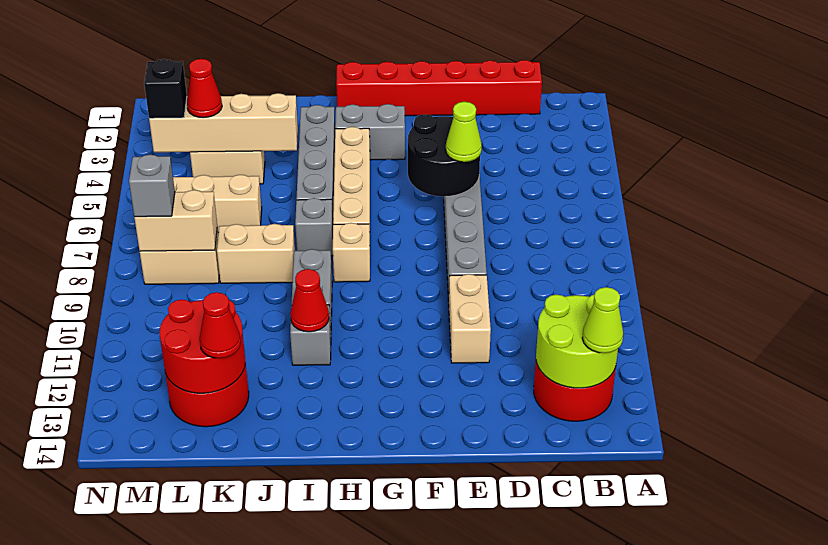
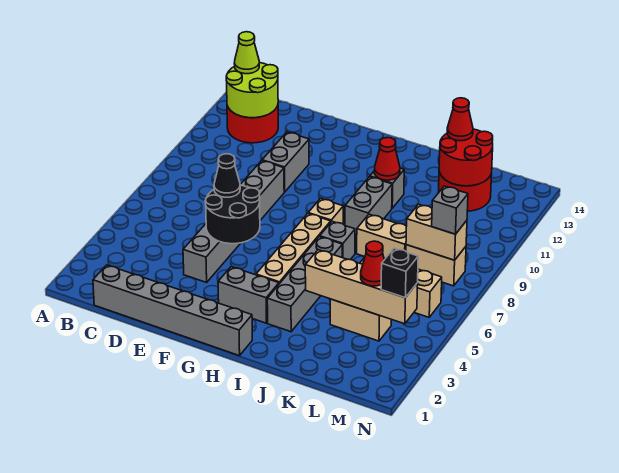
red brick C1:H1 level 1 -> grey brick C1:H1 level 1
lime cone E6 level 3 -> black cone E6 level 3
tan brick E10:E11 level 1 -> grey brick E10:E11 level 1

